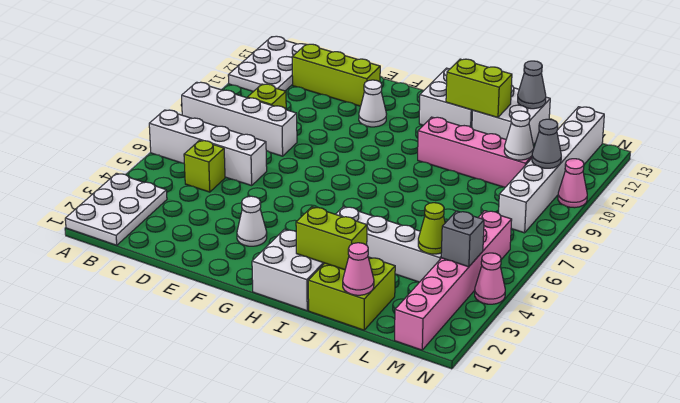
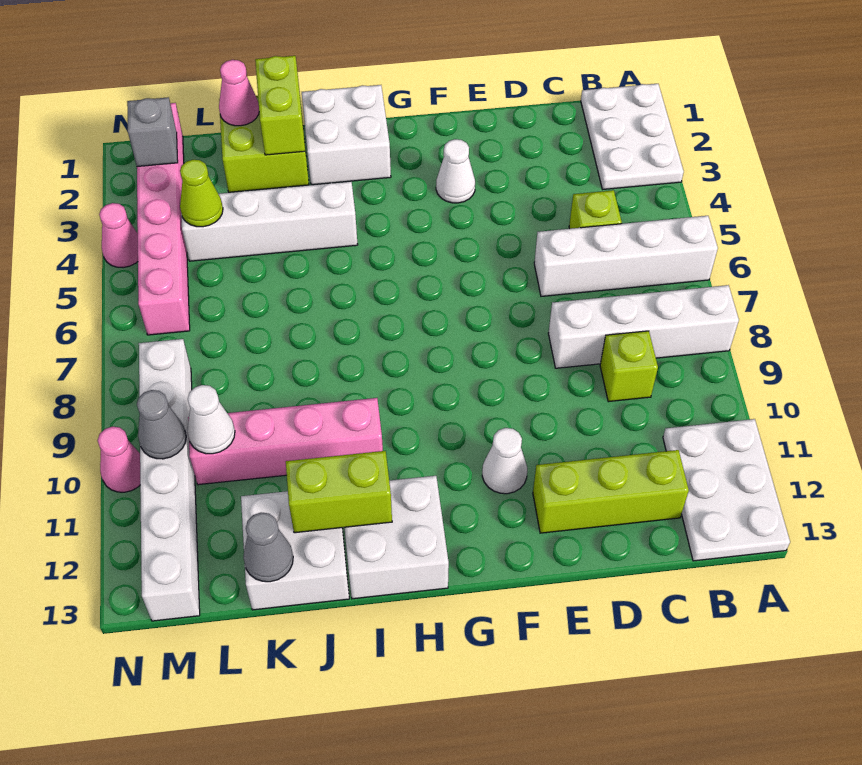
lime brick I2:J2 level 2 -> lime brick J1:J2 level 2
grey brick M4 level 2 -> grey brick M2 level 2

